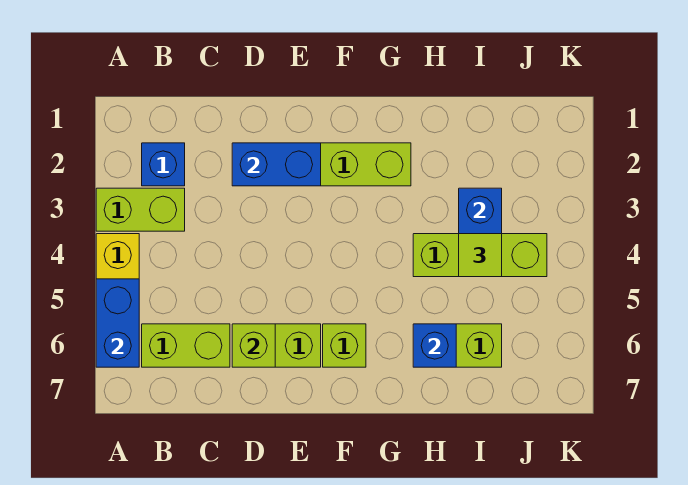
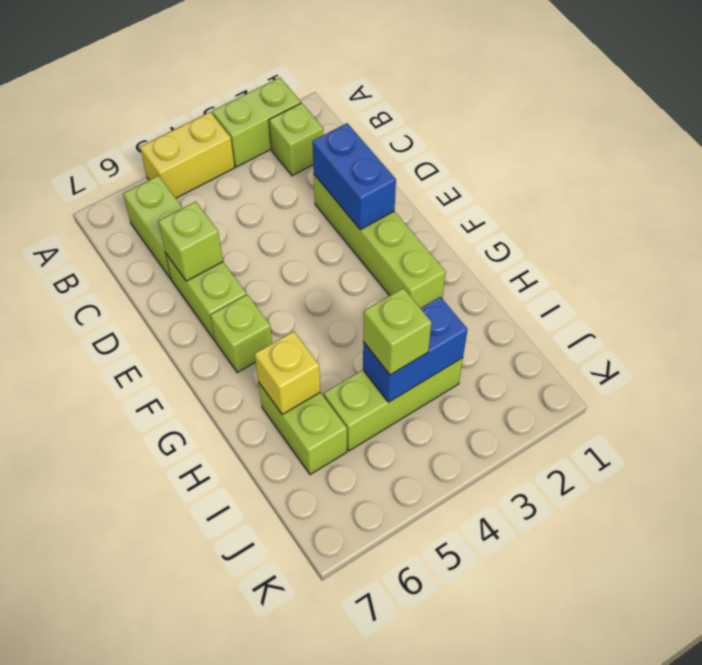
lime brick A3:B3 level 1 -> lime brick A2:A3 level 1
blue brick A5:A6 level 2 -> none
blue brick B2 level 1 -> lime brick B2 level 1
lime brick H4:J4 level 1 -> lime brick I3:I5 level 1
blue brick H6 level 2 -> yellow brick H6 level 2
lime tile I4 level 3 -> lime brick I4 level 3

